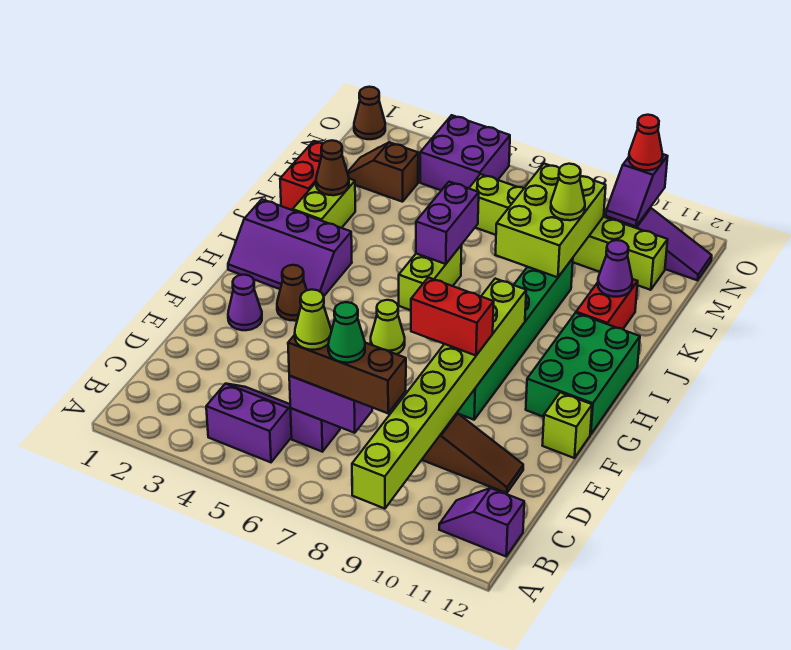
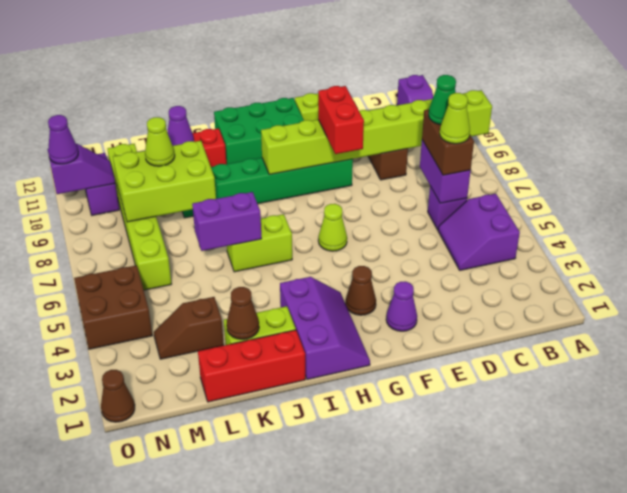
brown brick C6:C8 level 3 -> brown brick C6:C7 level 3
red brick K1:L1 level 1 -> red brick J1:L1 level 1
brown slope M2:M3 level 1 top 3 -> brown slope L3:M3 level 1 top L
purple brick N4:O5 level 1 -> brown brick N4:O5 level 1
red cone O10 level 3 -> purple cone O10 level 3

